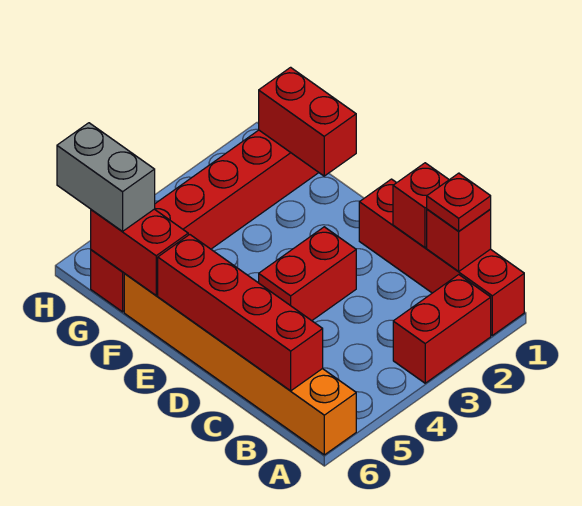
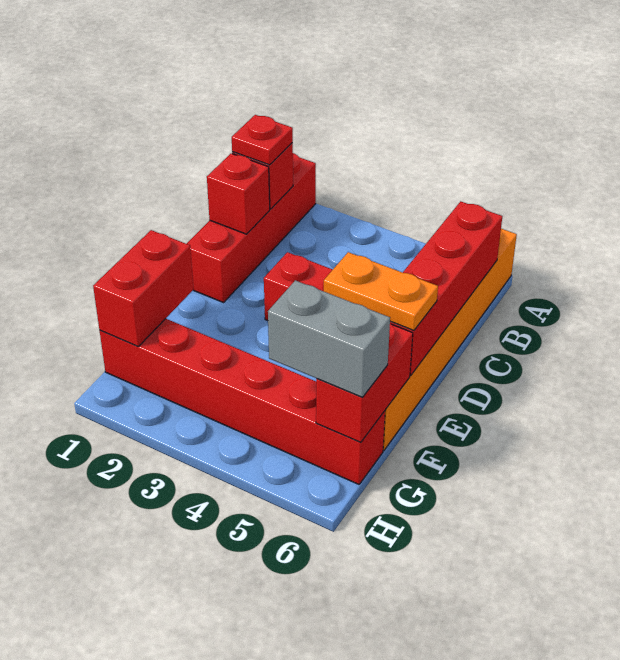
red brick A2:A3 level 1 -> none
none -> orange plate E5:E6 level 3
grey brick G6:H6 level 3 -> grey brick G5:G6 level 3

